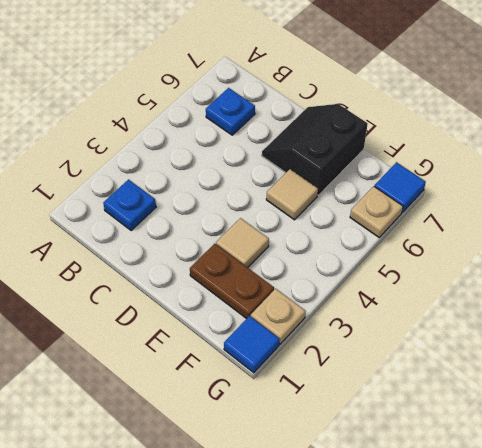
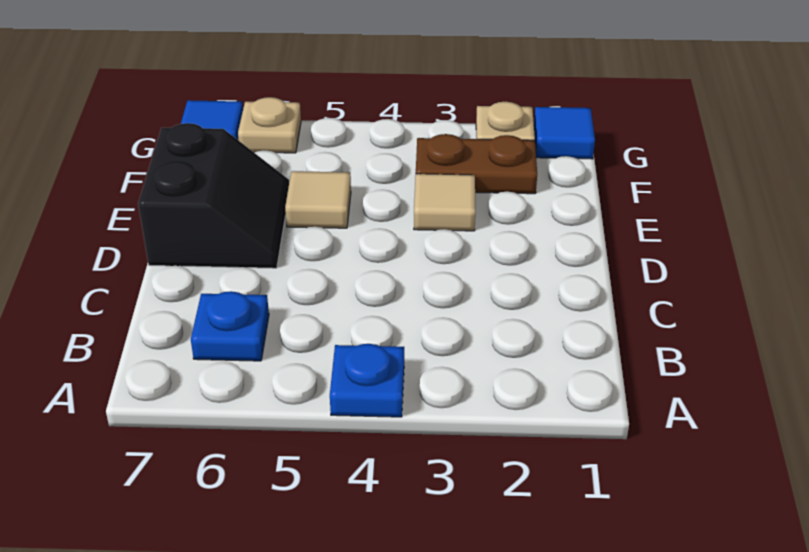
blue plate B2 level 1 -> blue plate A4 level 1
black slope D6:E7 level 1 top E -> black slope D6:E7 level 1 top 7
brown plate E2:F2 level 1 -> brown plate F2:F3 level 1

